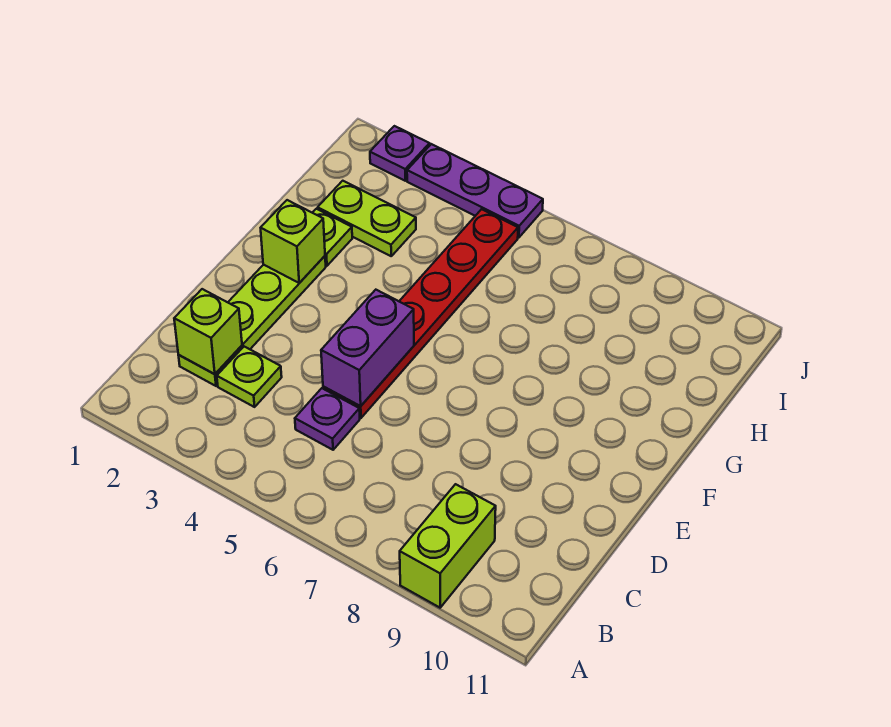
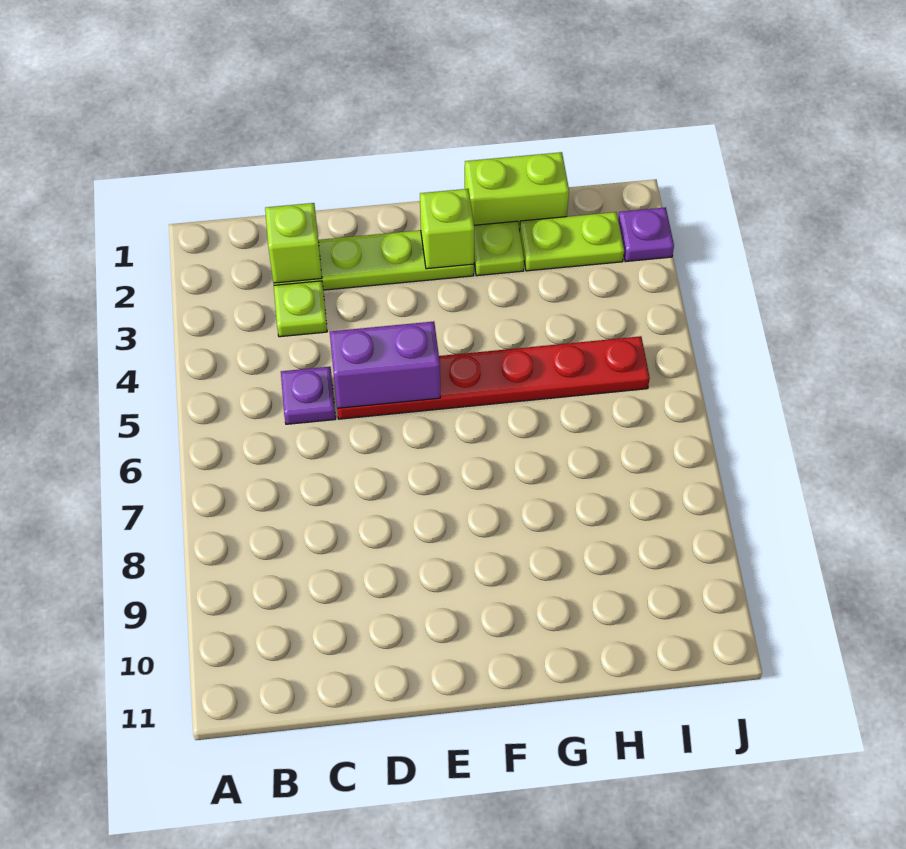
lime brick A9:B9 level 1 -> lime brick G1:H1 level 1
lime plate H2:H3 level 1 -> lime plate H2:I2 level 1
purple plate J3:J5 level 1 -> none

